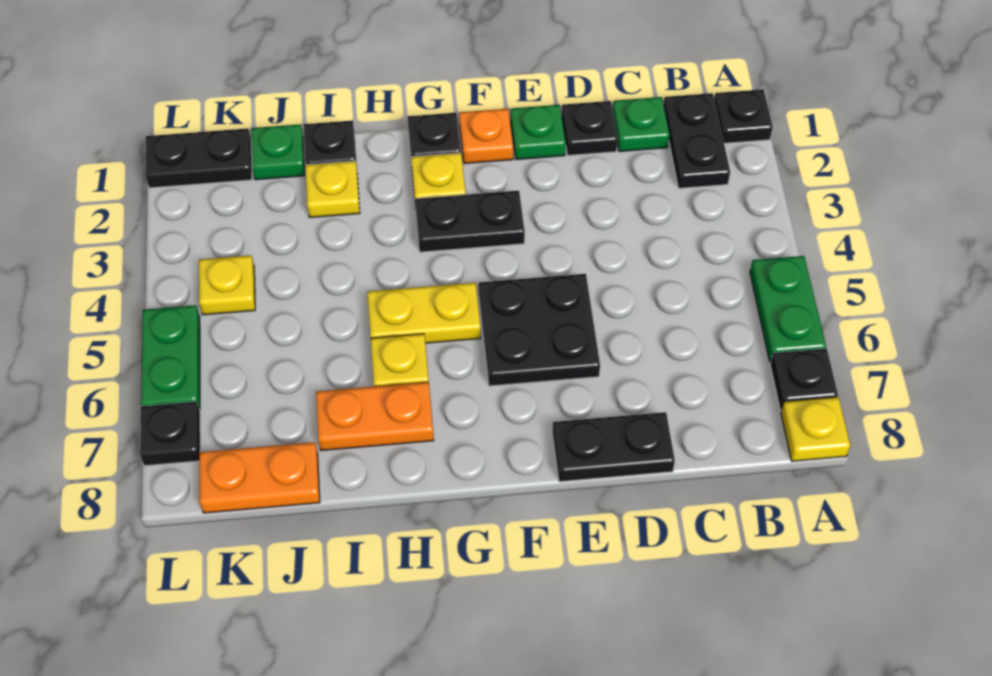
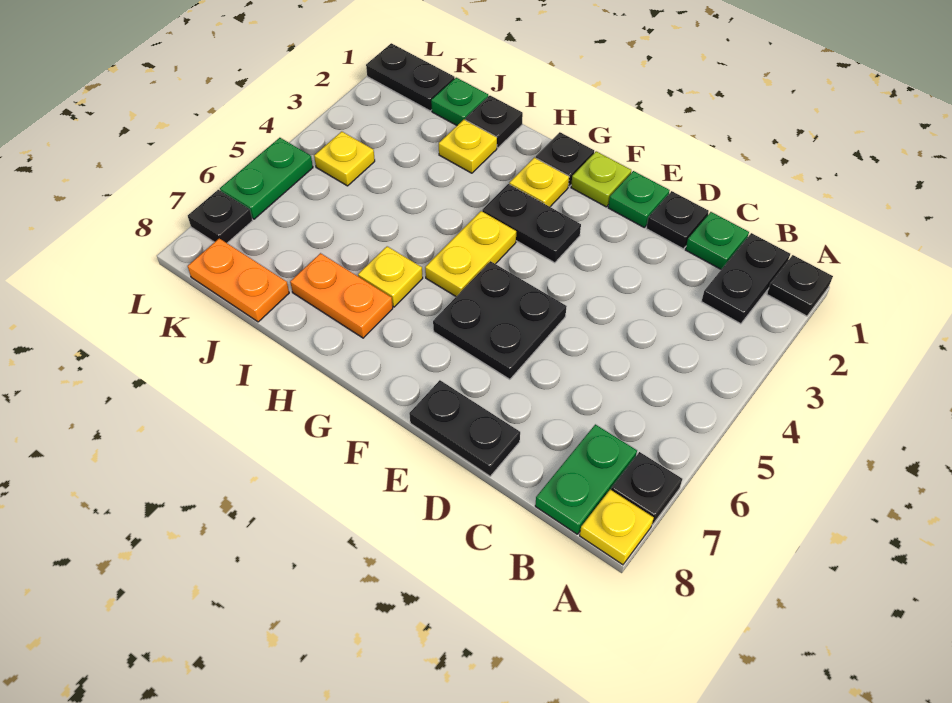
green plate A5:A6 level 1 -> green plate B7:B8 level 1
orange plate F1 level 1 -> lime plate F1 level 1
yellow plate G5:H5 level 1 -> yellow plate G4:G5 level 1

